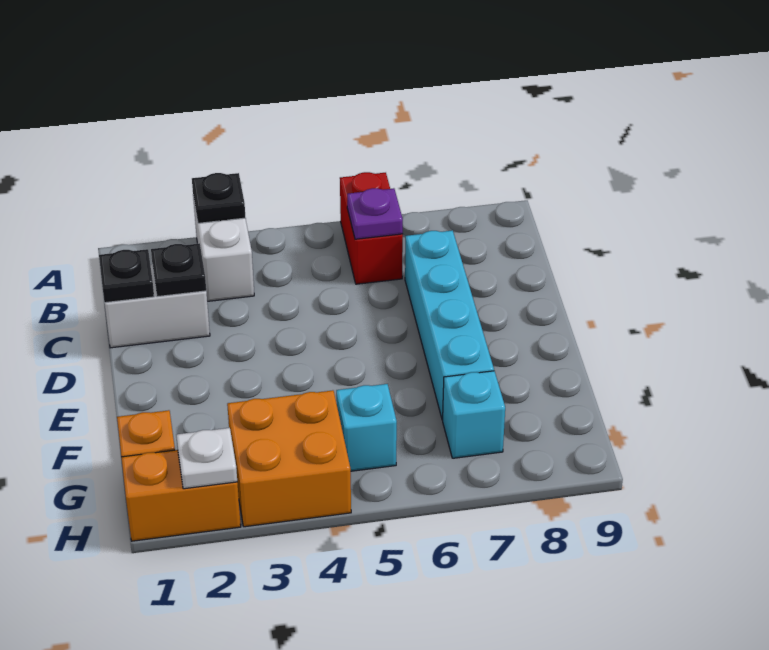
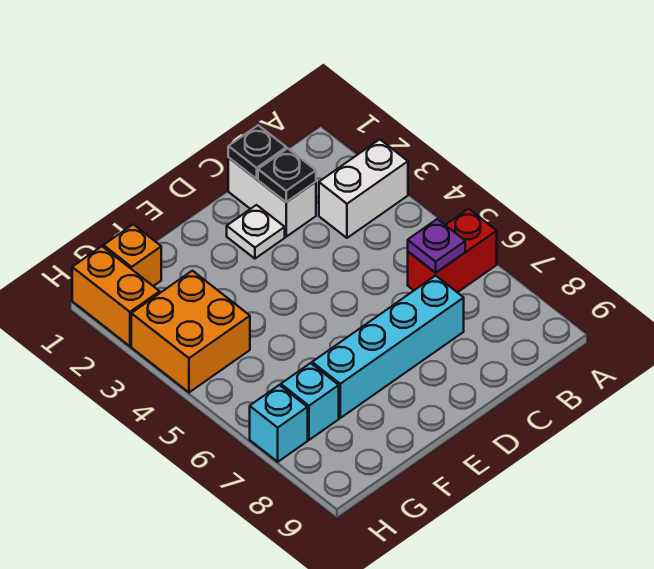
black plate A3 level 2 -> none
cyan brick G5 level 1 -> cyan brick H7 level 1
white plate H2 level 2 -> white plate D2 level 1

